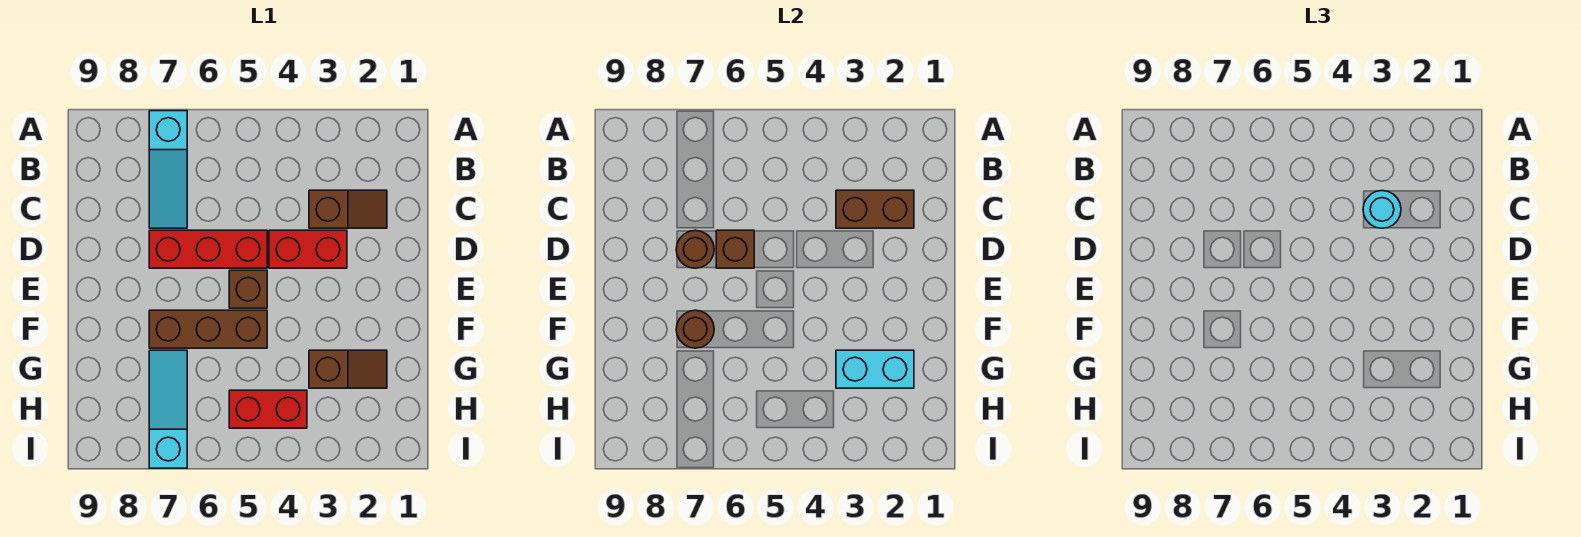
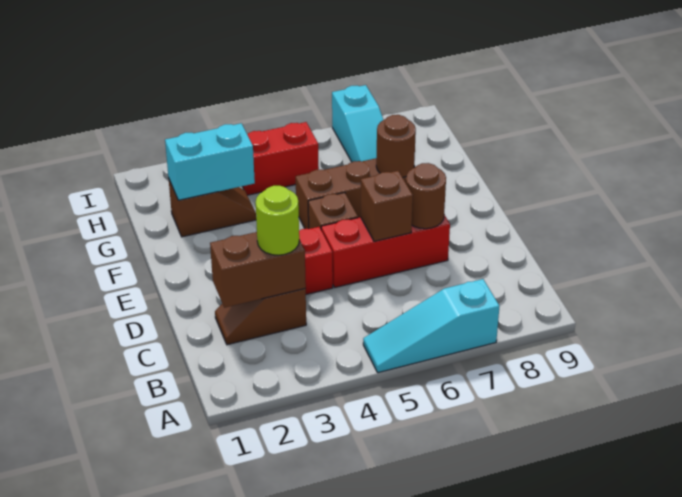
cyan slope A7:C7 level 1 top A -> cyan slope A5:A7 level 1 top 7
cyan round brick C3 level 3 -> lime round brick C3 level 3
brown slope G2:G3 level 1 top 3 -> brown slope G2:G3 level 1 top 2

